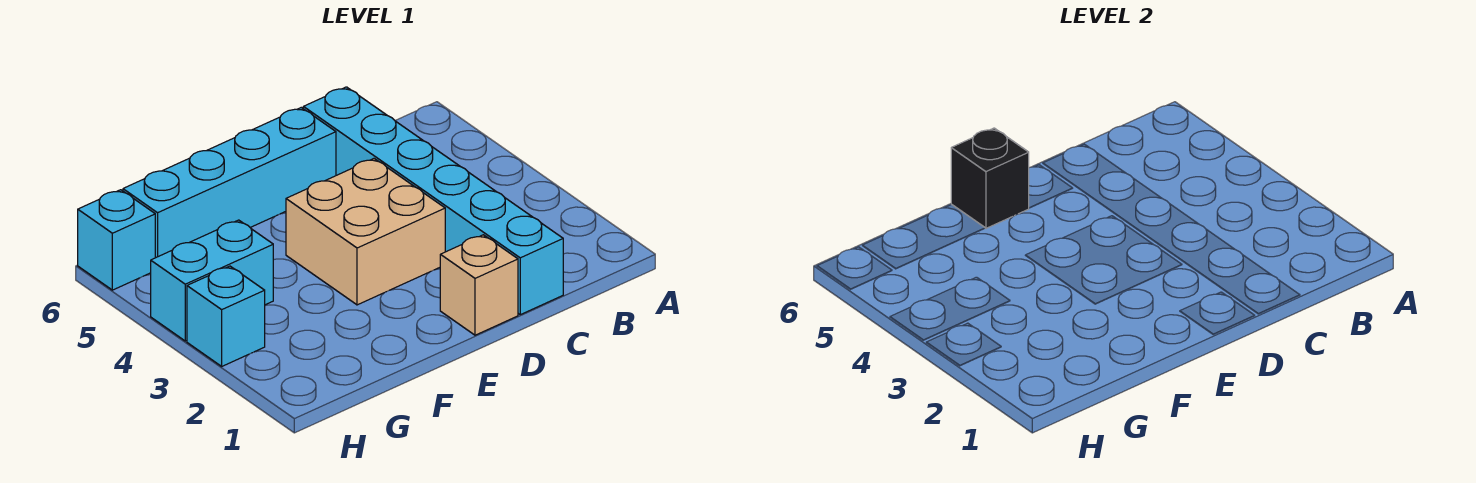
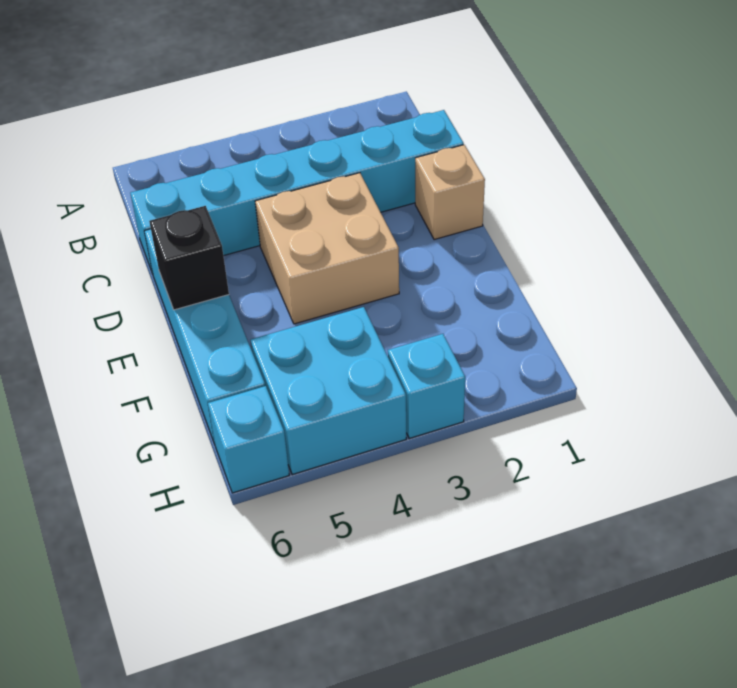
cyan brick G4:H4 level 1 -> cyan brick G4:H5 level 1

